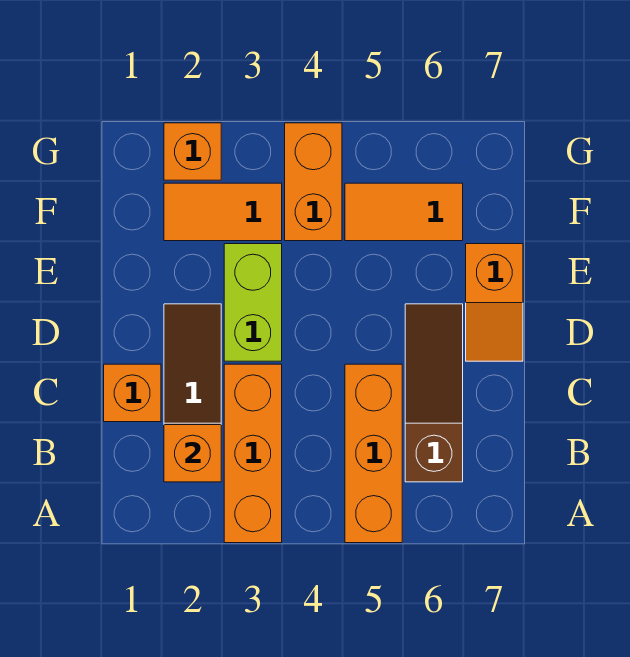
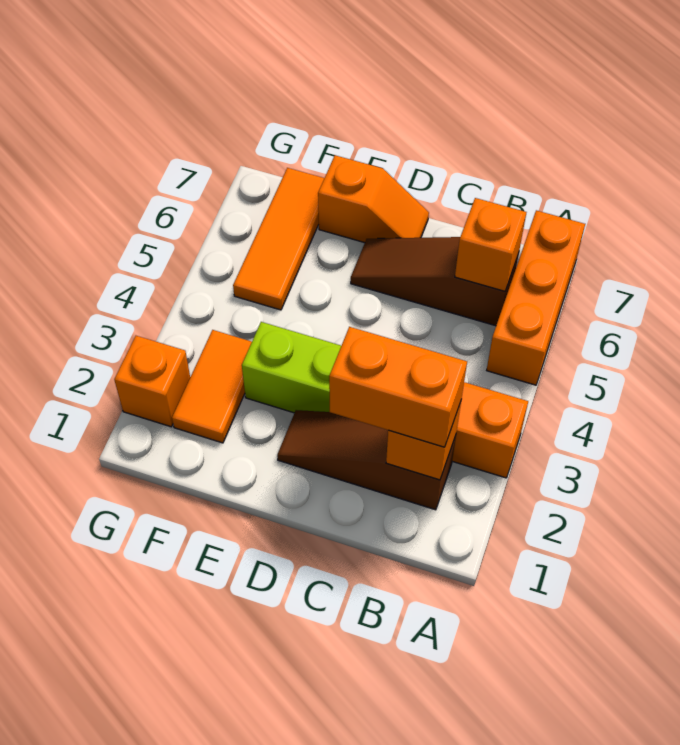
orange brick A5:C5 level 1 -> orange brick A5:A7 level 1
orange brick C1 level 1 -> orange brick B6 level 2
orange brick F4:G4 level 1 -> orange brick B2:C2 level 3
orange tile F5:F6 level 1 -> orange tile F5:F7 level 1

